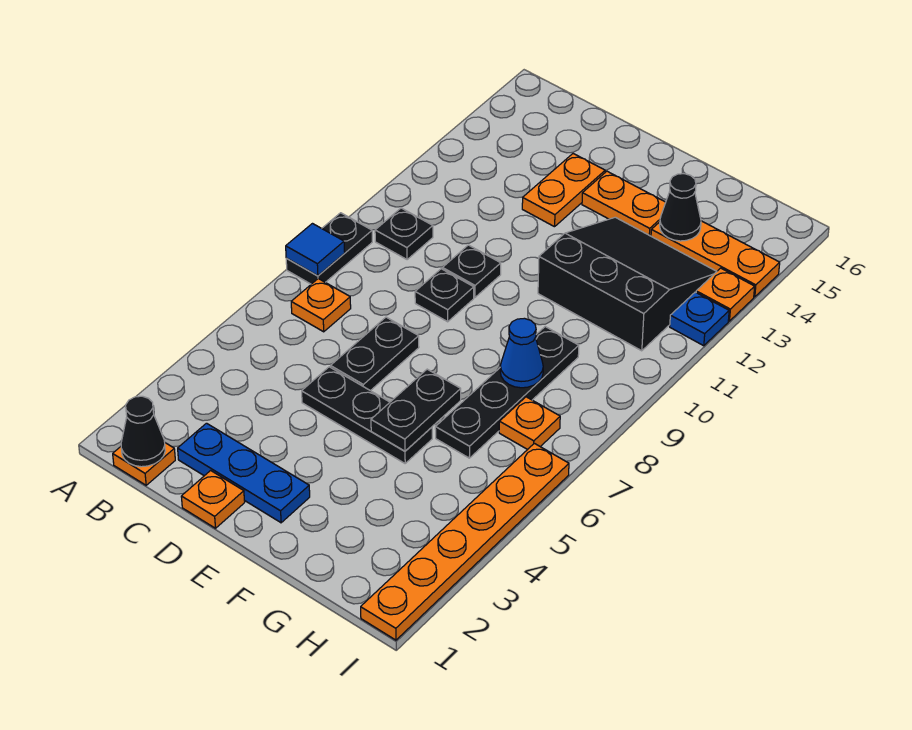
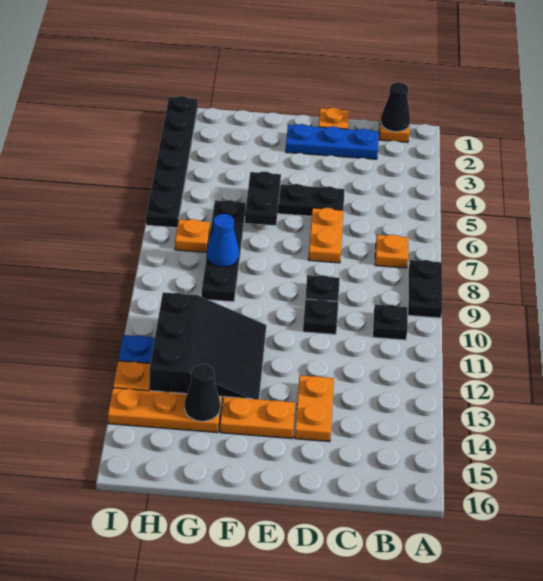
blue tile A8 level 2 -> none
black plate D6:D7 level 1 -> orange plate D6:D7 level 1
black slope F11:H13 level 1 top 11 -> black slope F11:H13 level 1 top H
orange plate I1:I6 level 1 -> black plate I1:I6 level 1

